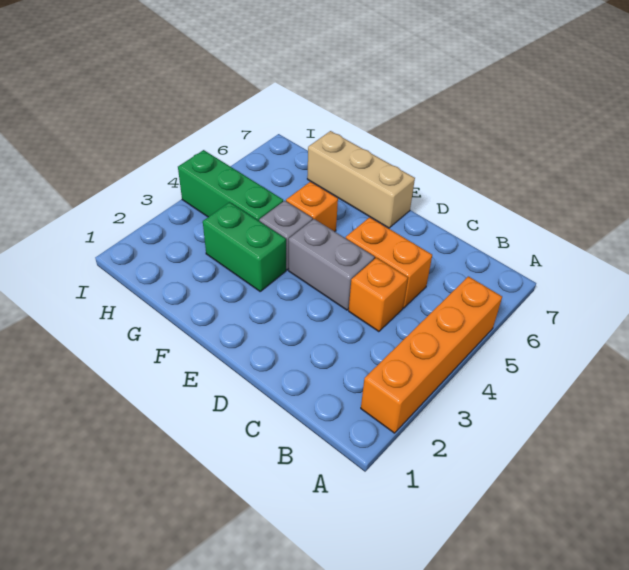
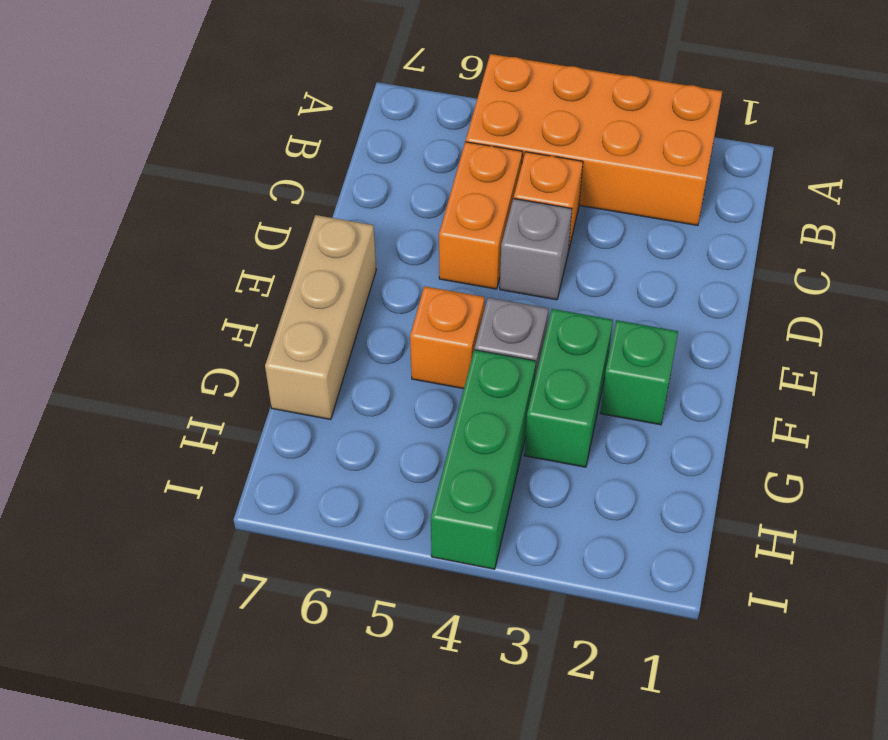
orange brick A2:A5 level 1 -> orange brick A2:B5 level 1
grey brick D4:E4 level 1 -> grey brick D4 level 1
none -> green brick F2 level 1

